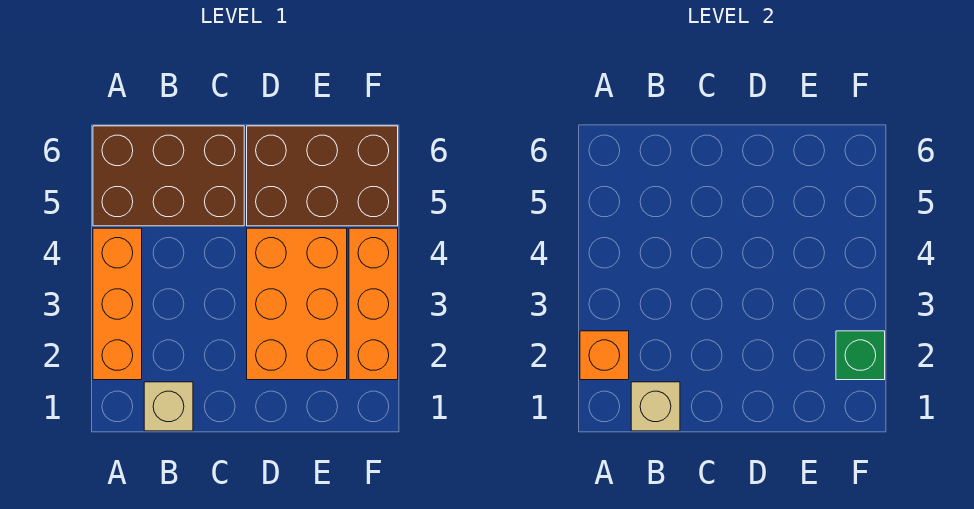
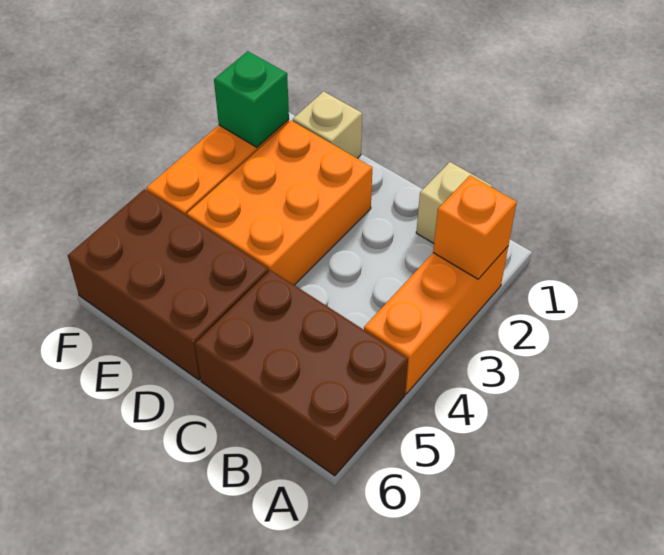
tan brick B1 level 2 -> tan brick E1 level 1

